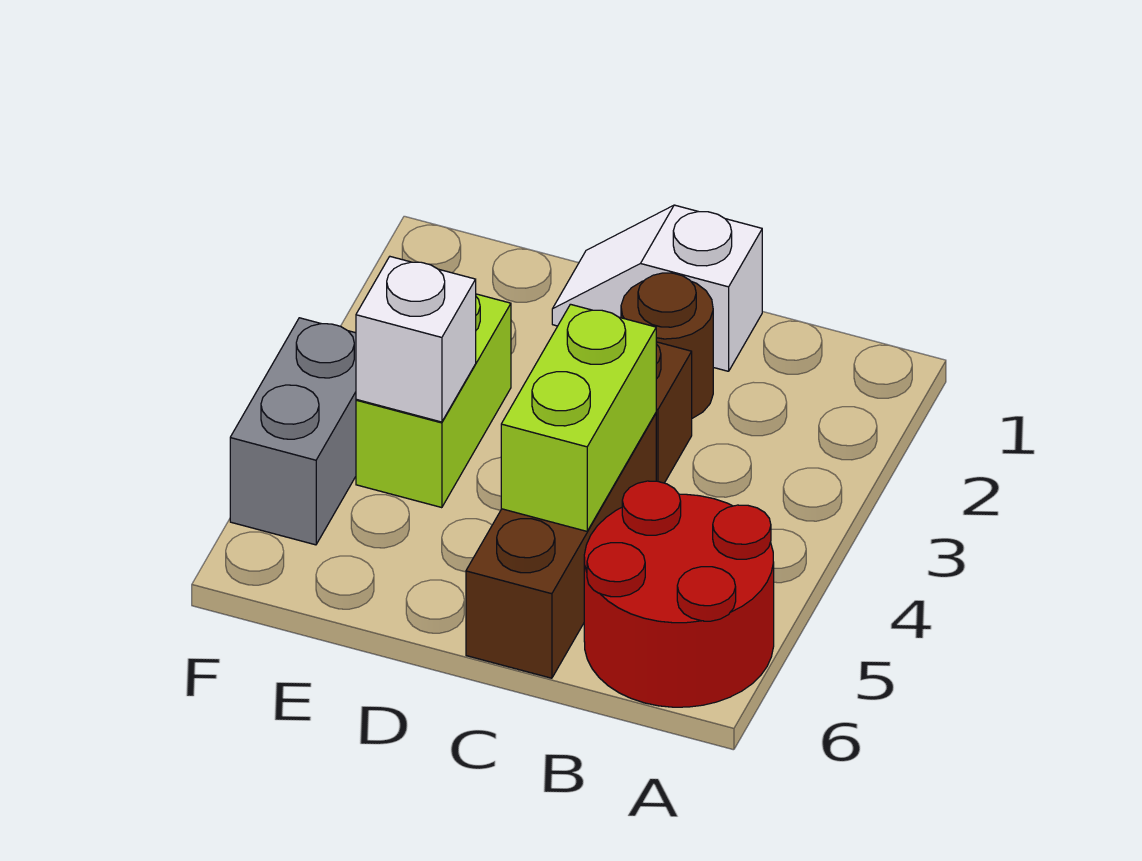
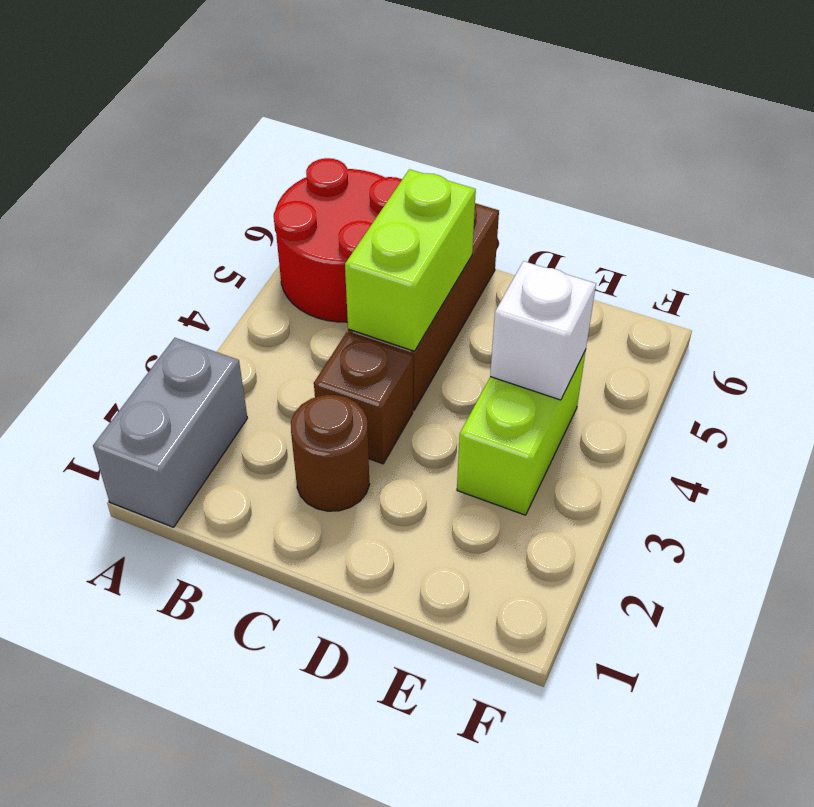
white slope C1:D1 level 1 top C -> none
grey brick F4:F5 level 1 -> grey brick A1:A2 level 1

